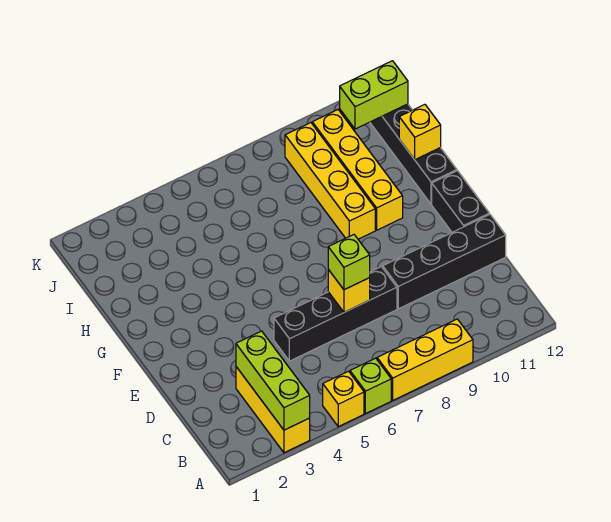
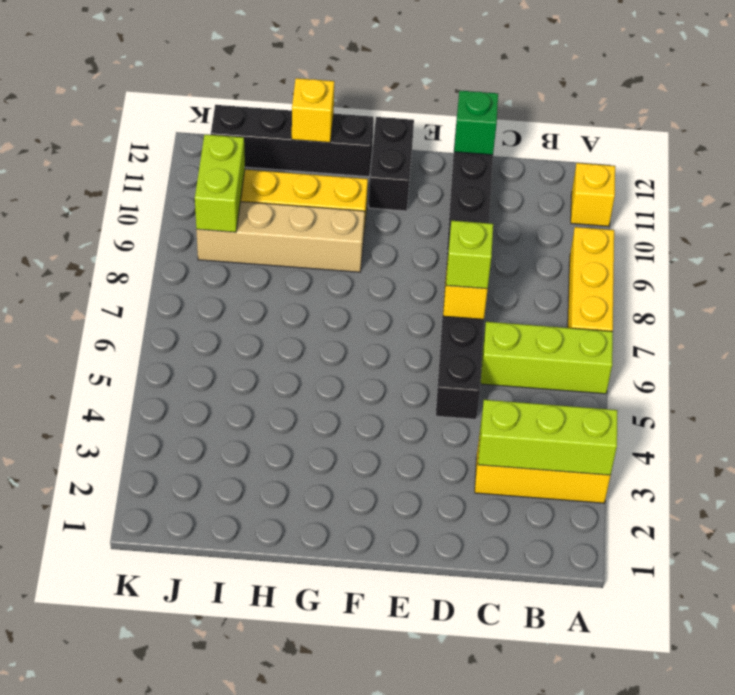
yellow brick A5 level 1 -> yellow brick A11 level 1
lime brick A6 level 1 -> lime brick A6:C6 level 1
none -> green brick D12 level 2
black brick E12:F12 level 1 -> black brick F11:F12 level 1
yellow brick G9:J9 level 1 -> tan brick G9:J9 level 1
lime brick J11:J12 level 2 -> lime brick J9:J10 level 2

